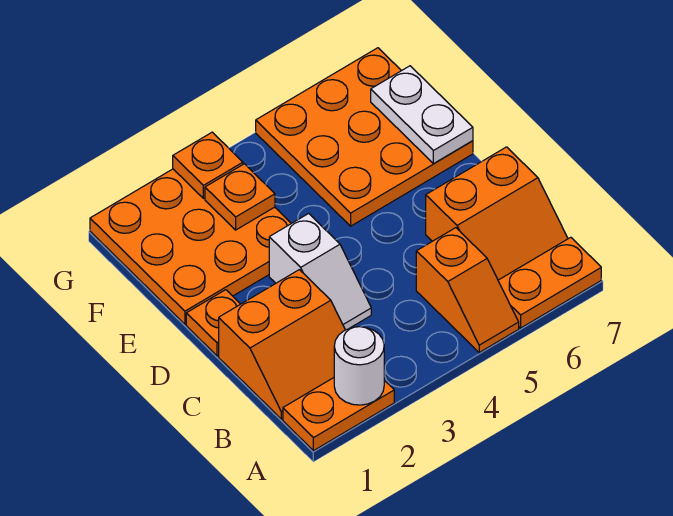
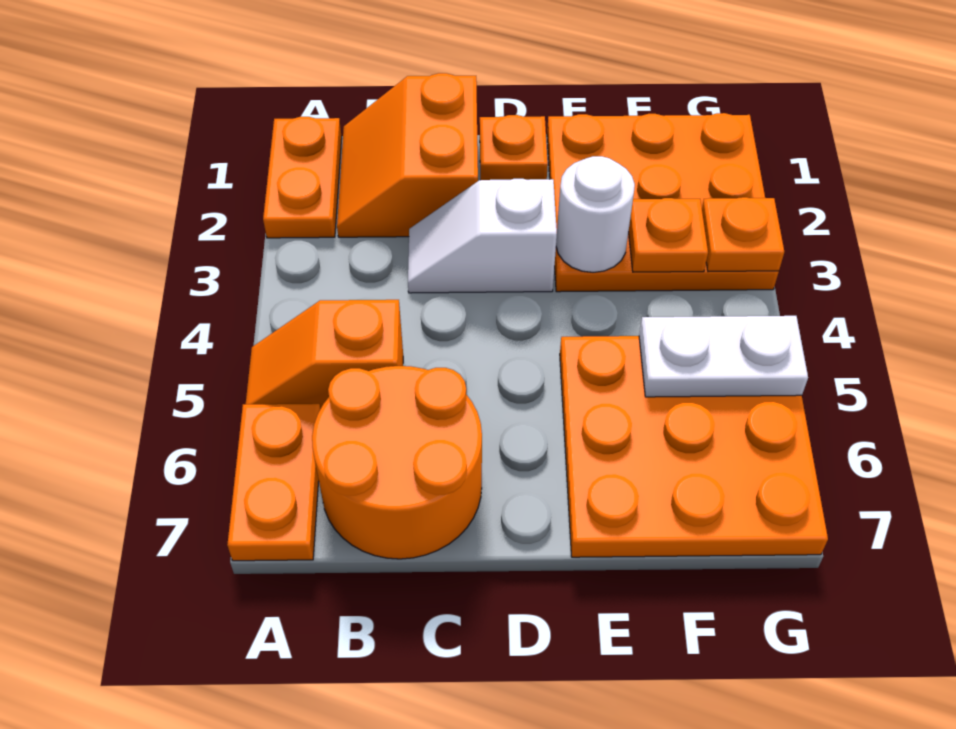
white round brick A2 level 2 -> white round brick E3 level 2
orange slope B6:C7 level 1 top C -> orange round brick B6:C7 level 1
white plate E7:F7 level 2 -> white plate F5:G5 level 2

